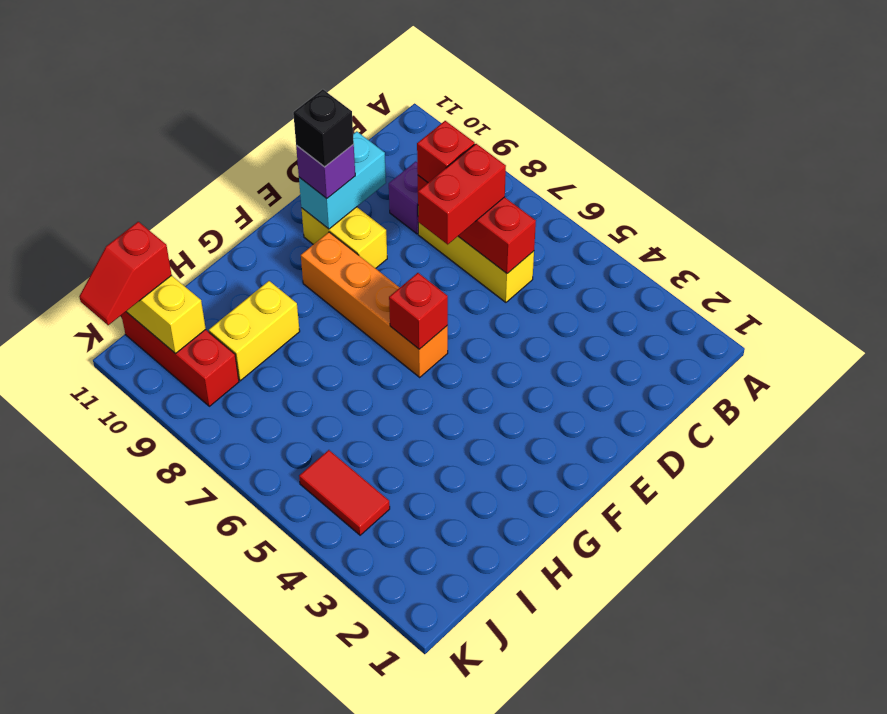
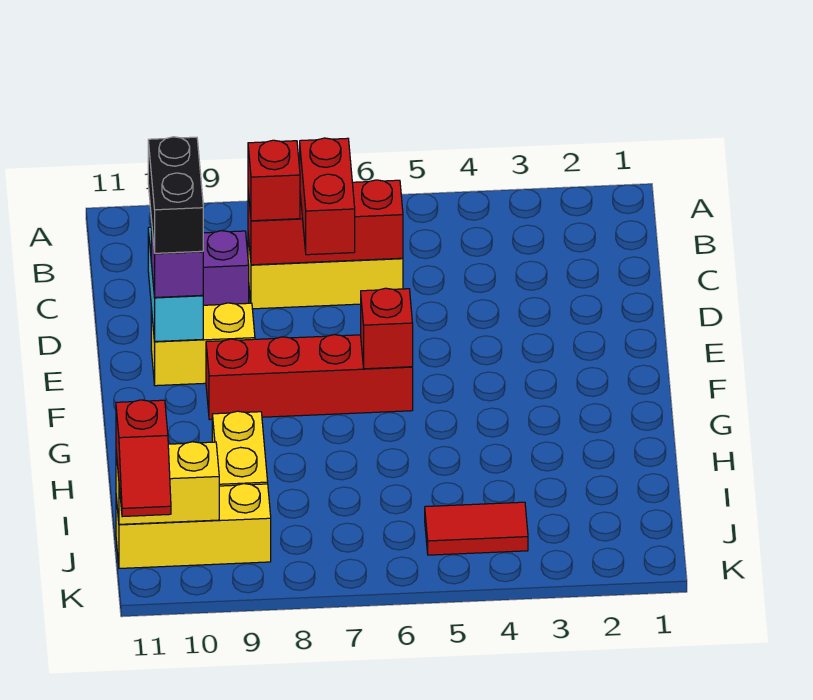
black brick E10 level 4 -> black brick D10:E10 level 4
orange brick F6:F9 level 1 -> red brick F6:F9 level 1
red brick J9:J11 level 1 -> yellow brick J9:J11 level 1

